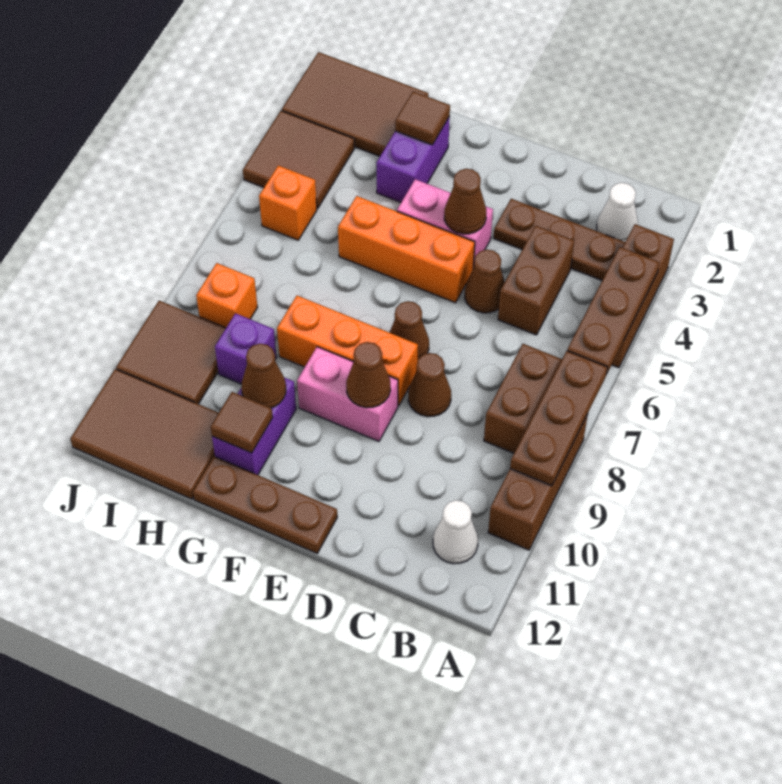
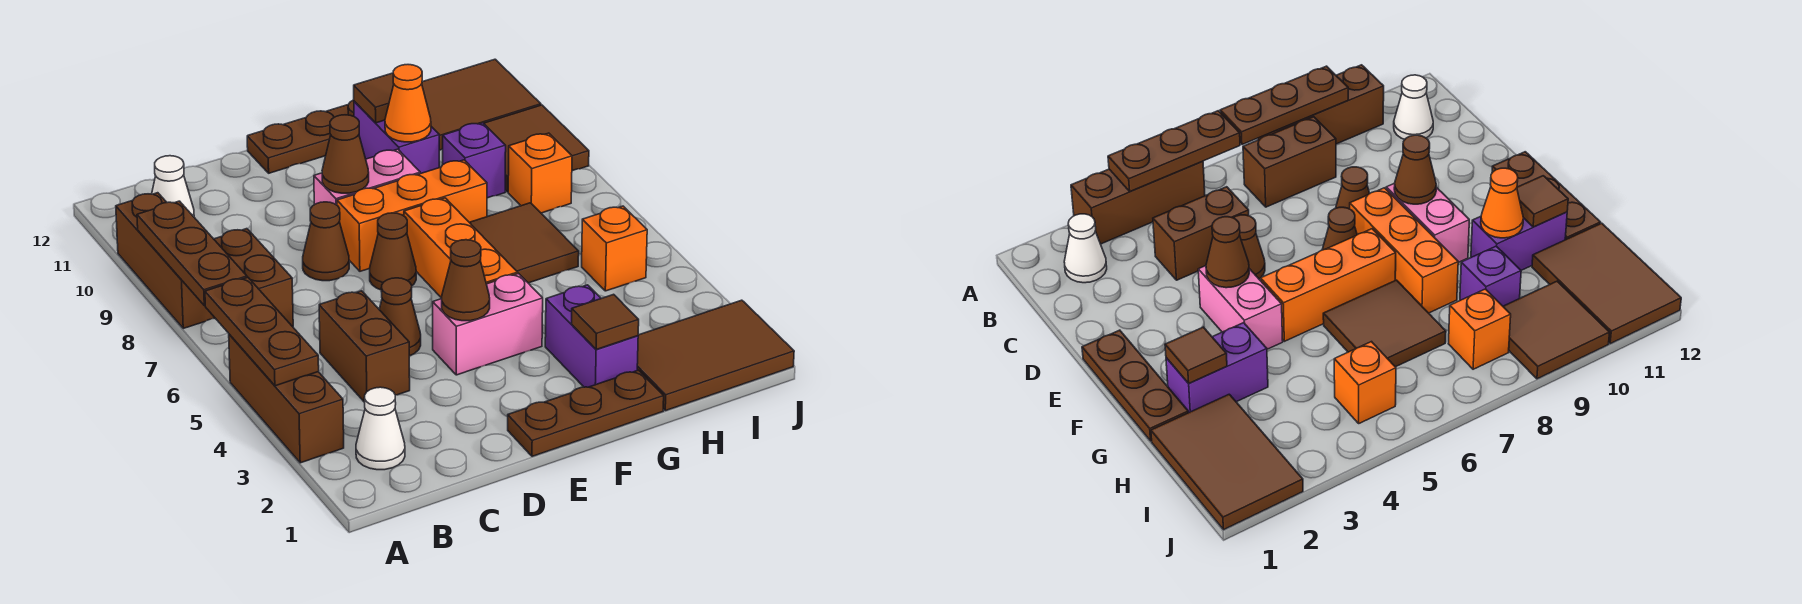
brown plate B3:D3 level 1 -> brown plate E1:G1 level 1
orange brick E5:G5 level 1 -> orange brick F5:F7 level 1
brown cone G10 level 2 -> orange cone G10 level 2
brown tile I3:J4 level 1 -> brown tile G6:H7 level 1

